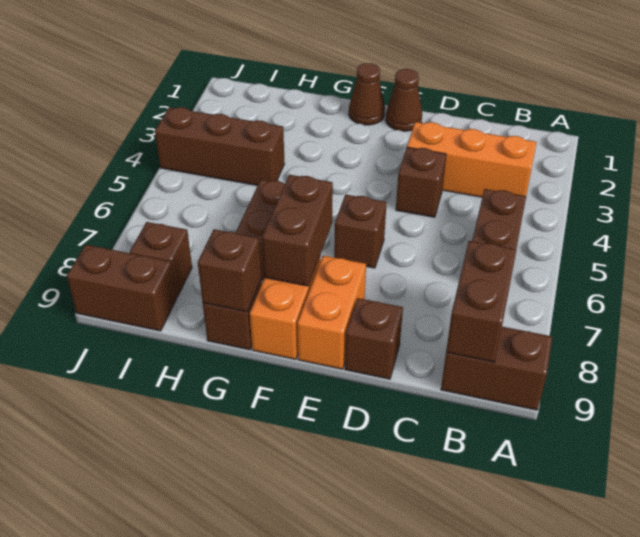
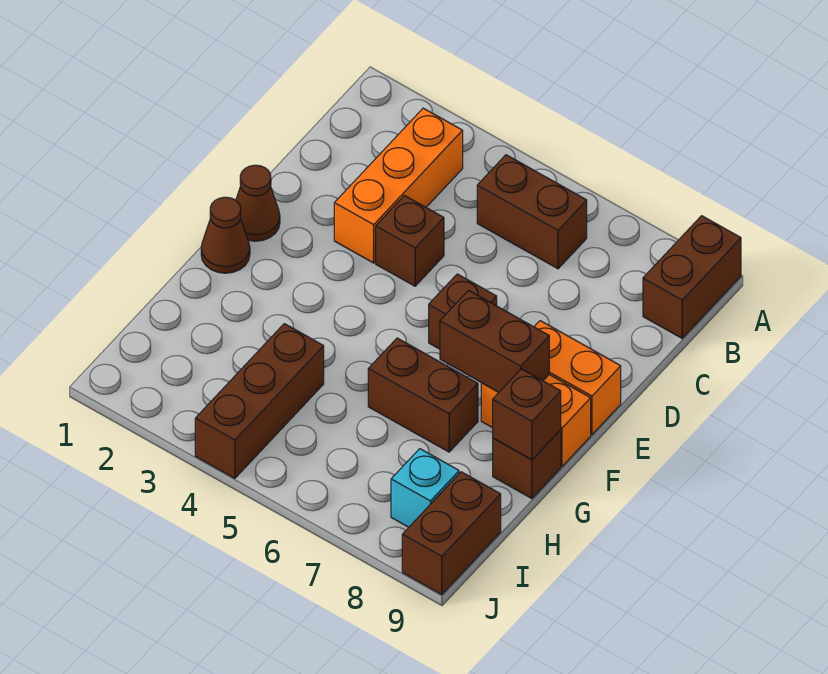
brown brick B8:B9 level 2 -> none
brown brick D9 level 1 -> none
brown brick I8 level 1 -> cyan brick I8 level 1

